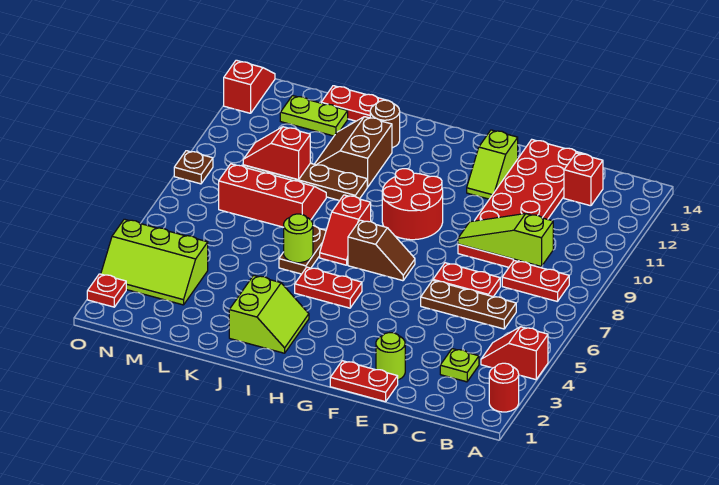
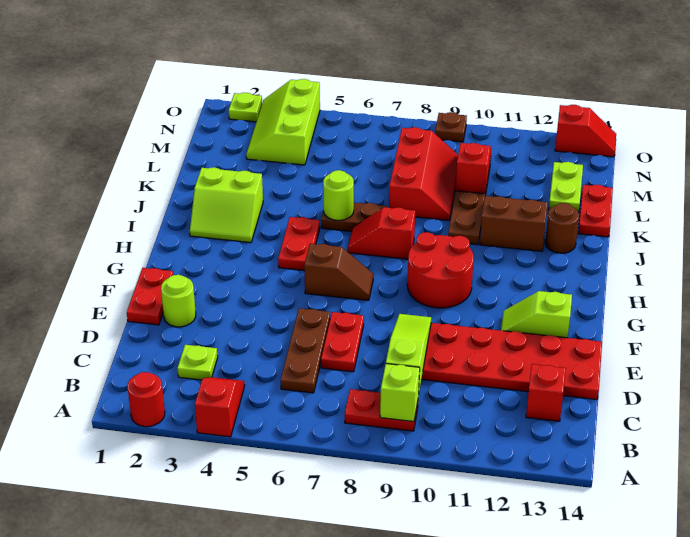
red plate B8:C8 level 1 -> red plate B8:B9 level 1
none -> lime brick B9 level 2
brown slope G7:H7 level 1 top H -> brown slope G6:G7 level 1 top 6
red plate O2 level 1 -> lime plate O2 level 1

